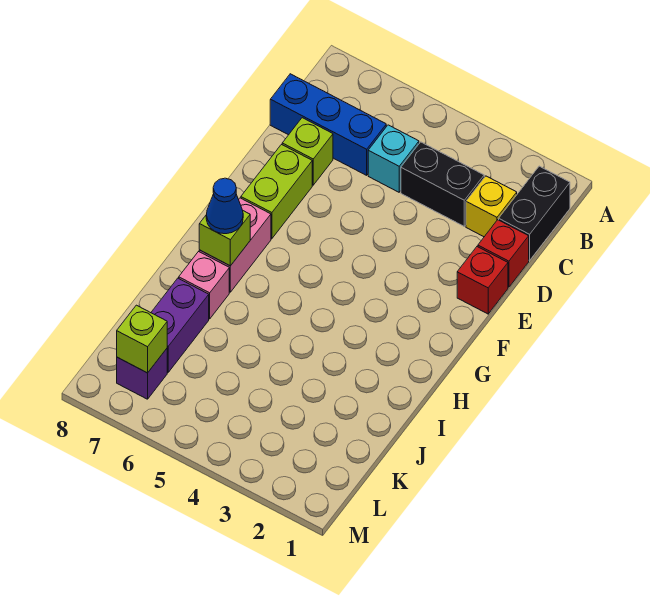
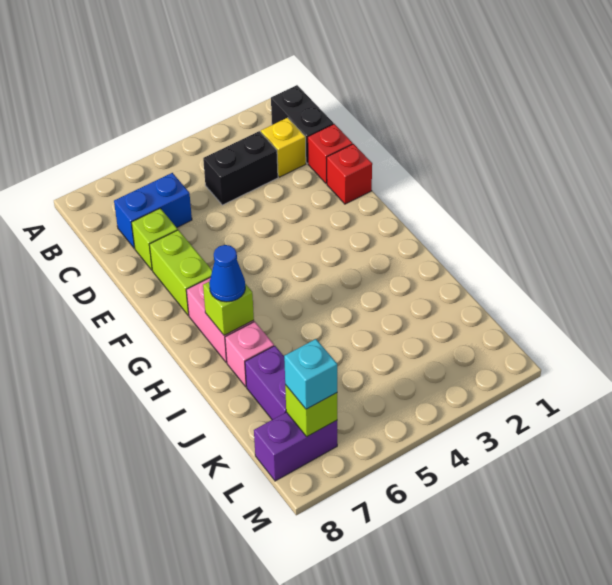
cyan brick C5 level 1 -> cyan brick L7 level 3
blue brick C6:C8 level 1 -> blue brick C6:C7 level 1
purple brick L7 level 1 -> purple brick L7:L8 level 1

